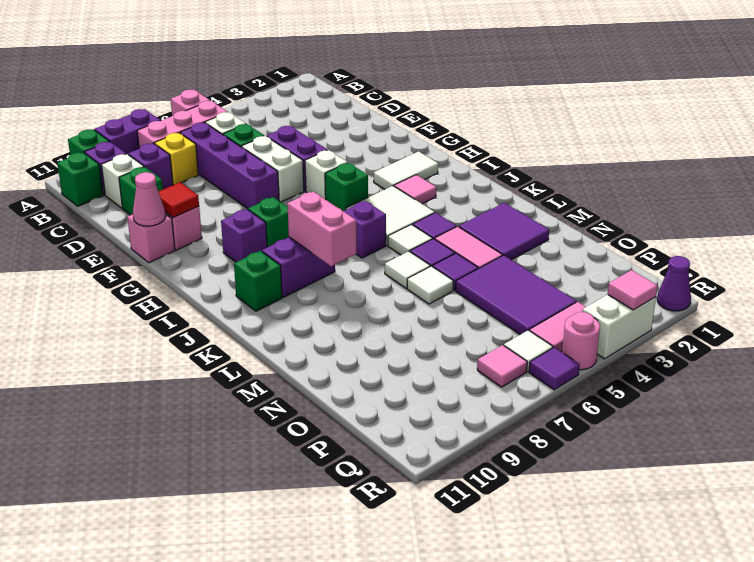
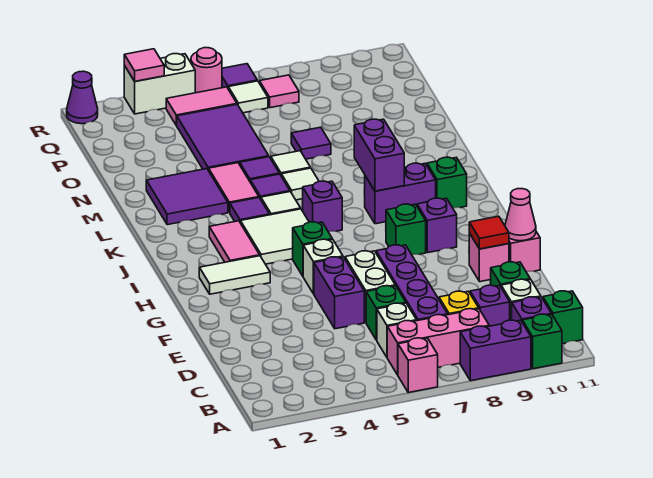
pink tile I3 level 1 -> pink tile I3:J3 level 1
pink brick J8:K8 level 2 -> purple brick J8:K8 level 2
none -> purple tile N7 level 1

